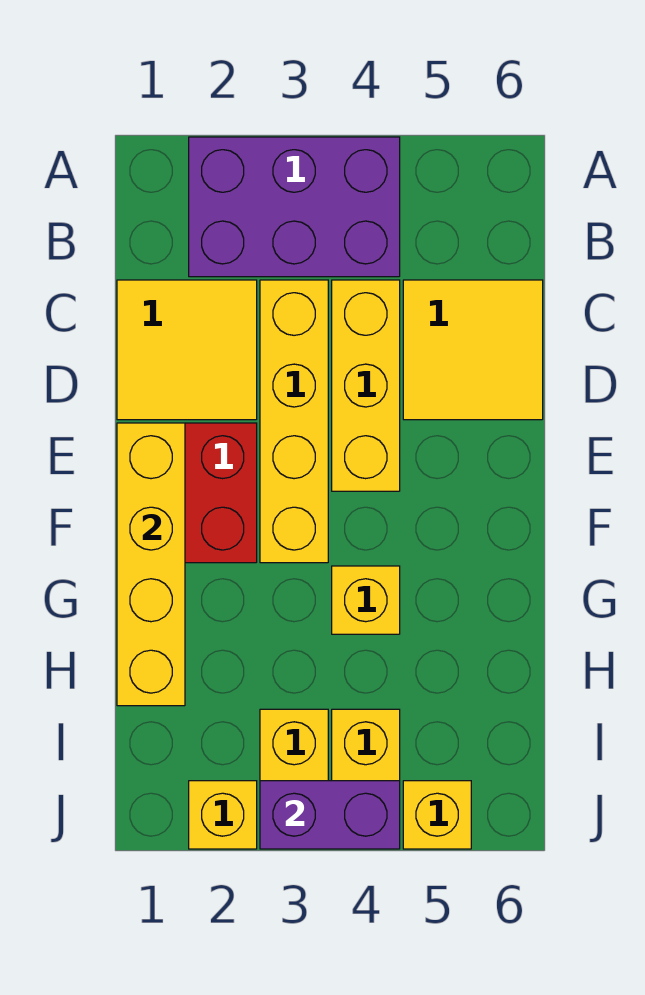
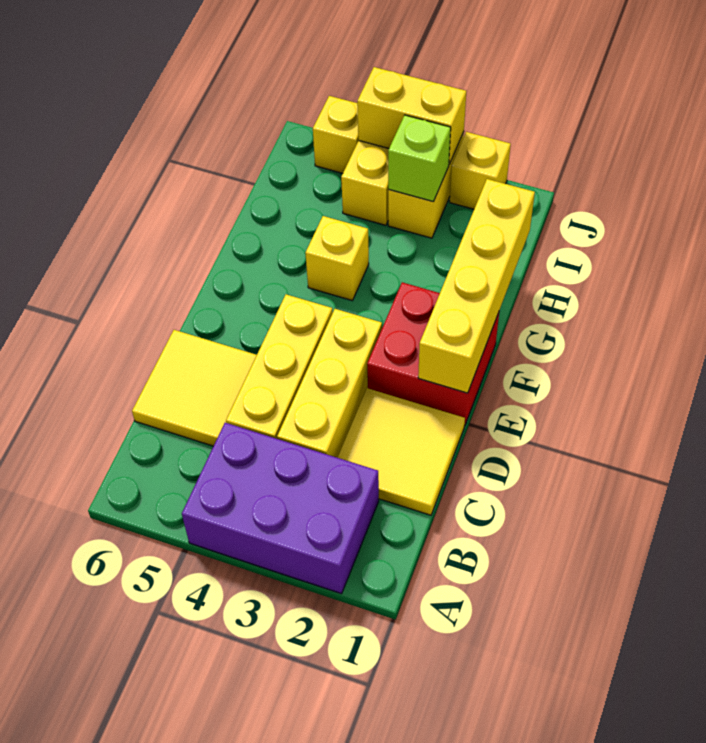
yellow brick C3:F3 level 1 -> yellow brick C3:E3 level 1
none -> lime brick I3 level 2
purple brick J3:J4 level 2 -> yellow brick J3:J4 level 2

